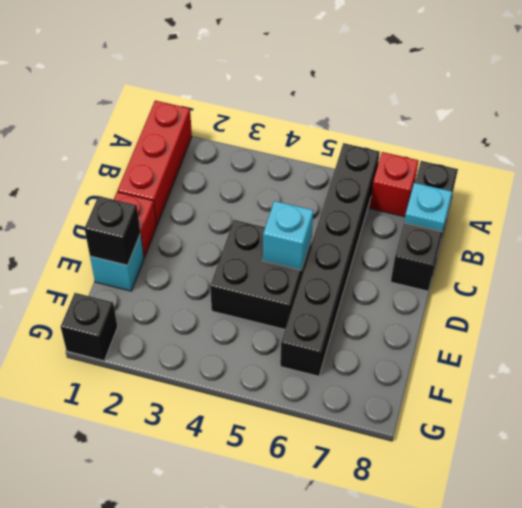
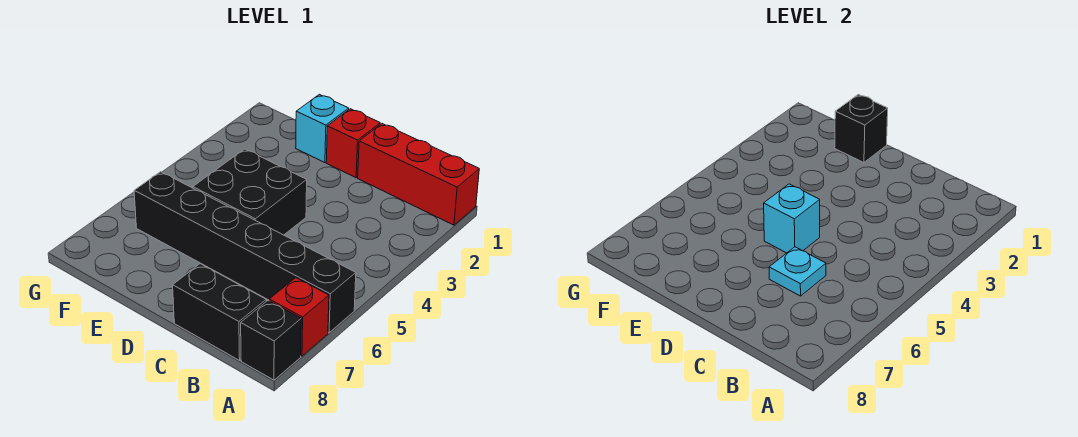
cyan plate B8 level 2 -> cyan plate C6 level 2
black brick G1 level 1 -> none

